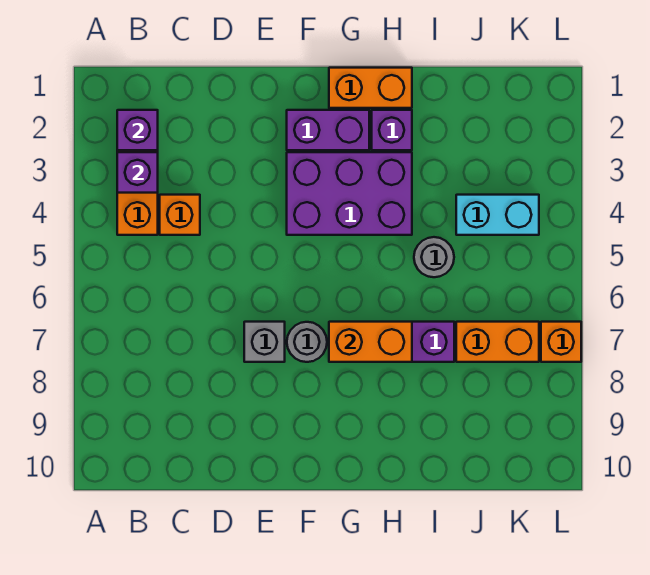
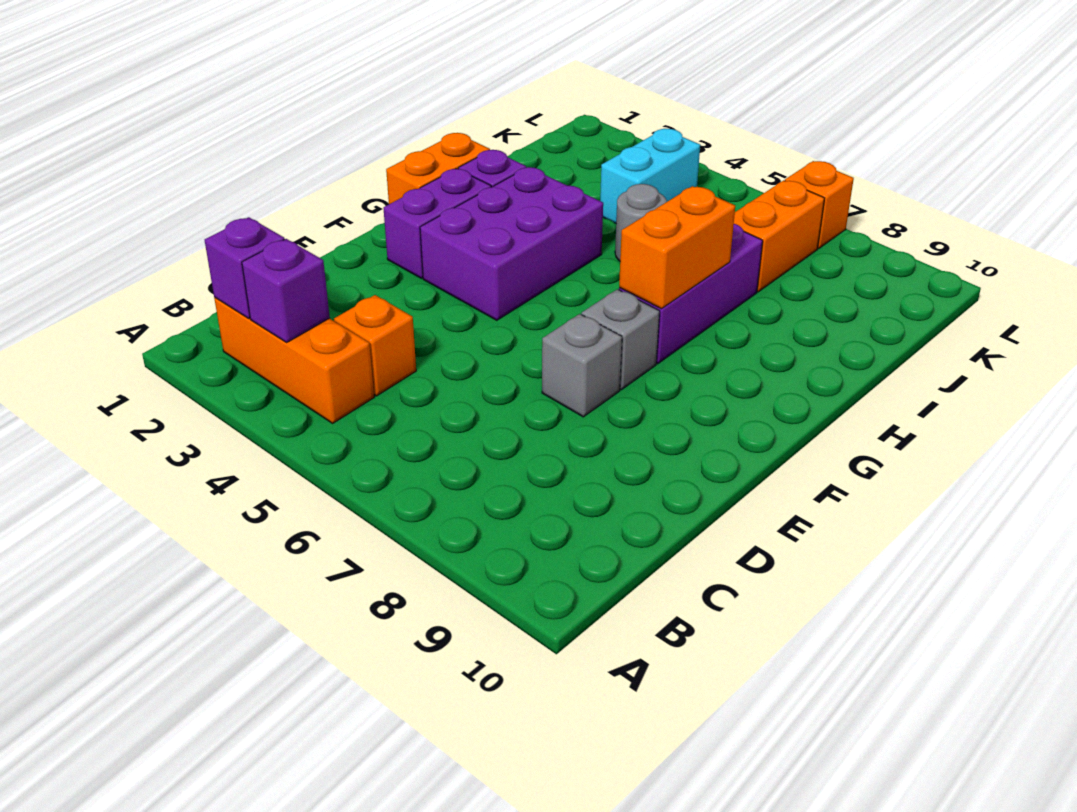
grey round brick F7 level 1 -> grey brick F7 level 1

